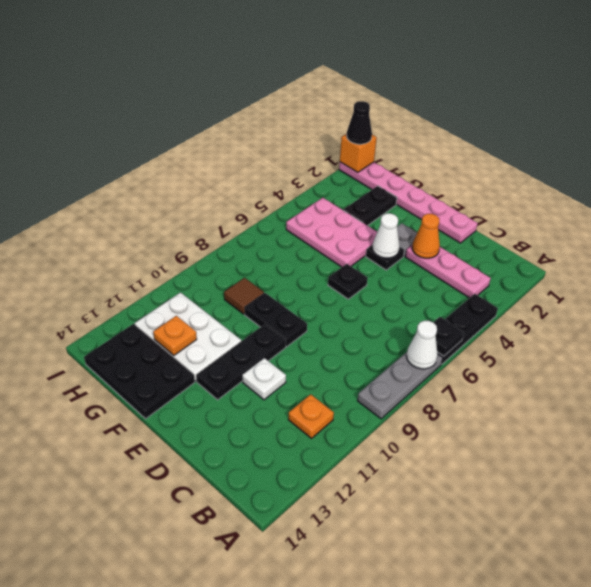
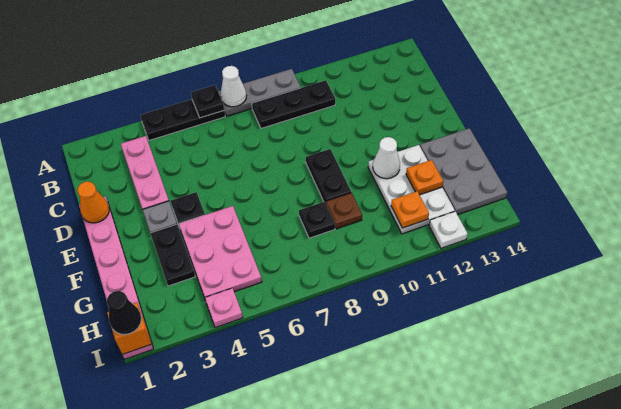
orange plate B11 level 1 -> orange plate H11 level 2
orange cone D3 level 2 -> orange cone D1 level 2
white plate D11 level 1 -> white plate I12 level 1
white cone E4 level 2 -> white cone F11 level 2
black plate E6 level 1 -> black plate G8 level 1
black plate E10:E12 level 1 -> black plate B8:B10 level 1
black plate F13:H14 level 1 -> grey plate F13:H14 level 1
black plate G2:G3 level 1 -> black plate F3:G3 level 1
brown tile G9 level 1 -> brown plate G9 level 1
none -> pink plate I4 level 1

